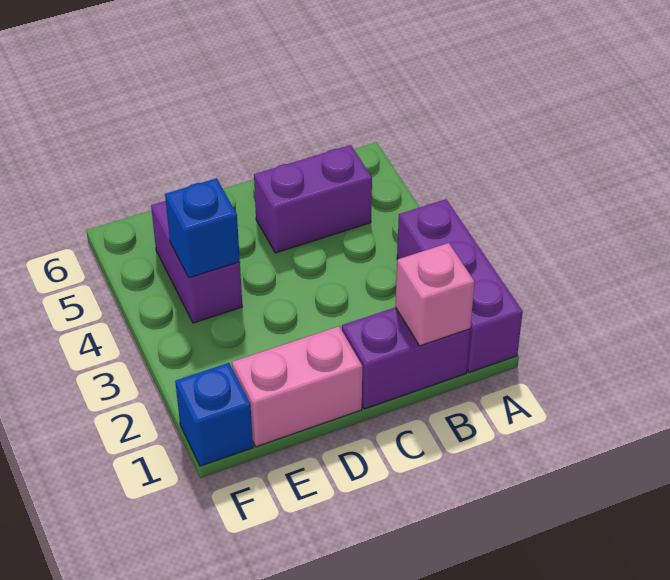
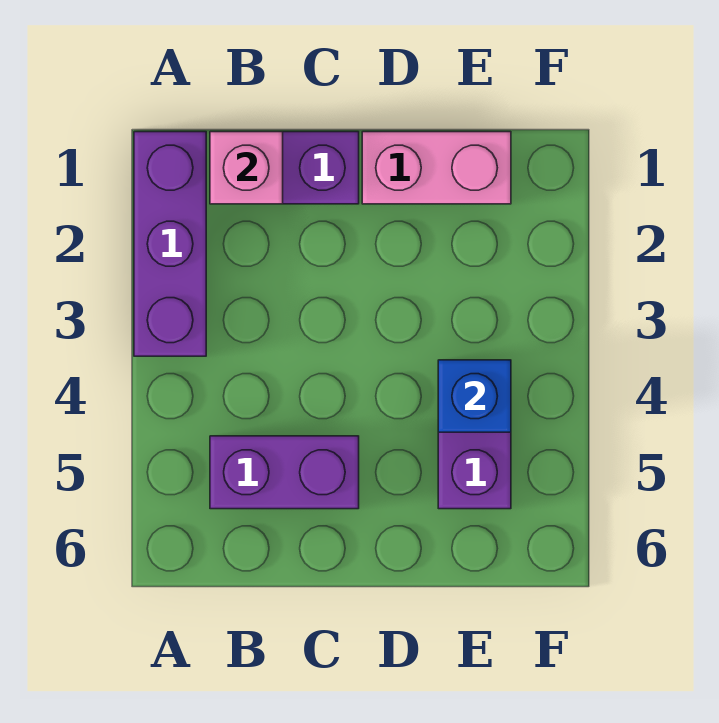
blue brick F1 level 1 -> none

